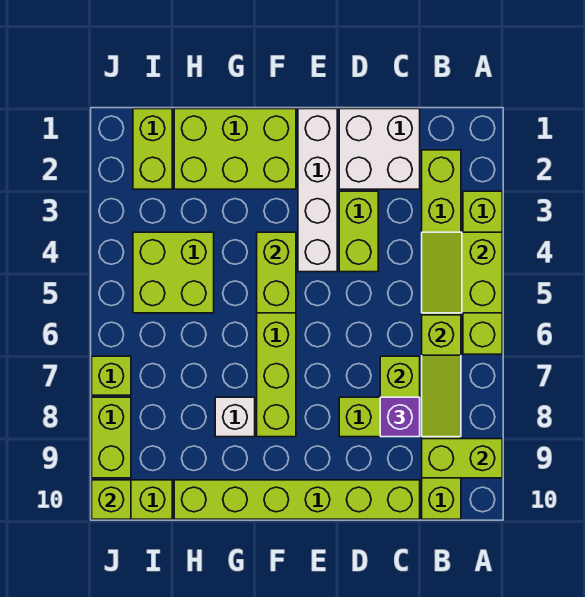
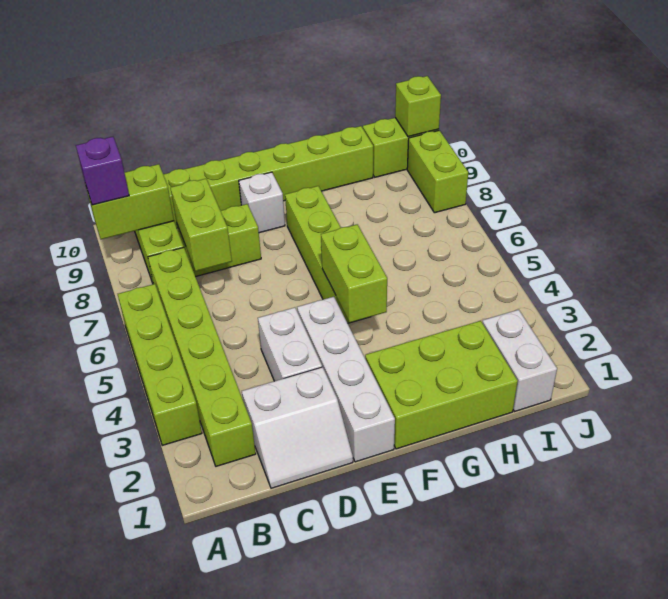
lime slope A4:B5 level 2 top A -> none
lime slope B6:B8 level 2 top 6 -> none
white brick C1:D2 level 1 -> white slope C1:D2 level 1 top 2
purple brick C8 level 3 -> purple brick A9 level 3
lime brick D3:D4 level 1 -> white brick D3:D4 level 1
white brick G8 level 1 -> white brick E9 level 1
lime brick H4:I5 level 1 -> none
lime brick I1:I2 level 1 -> white brick I1:I2 level 1
lime brick J7 level 1 -> none

